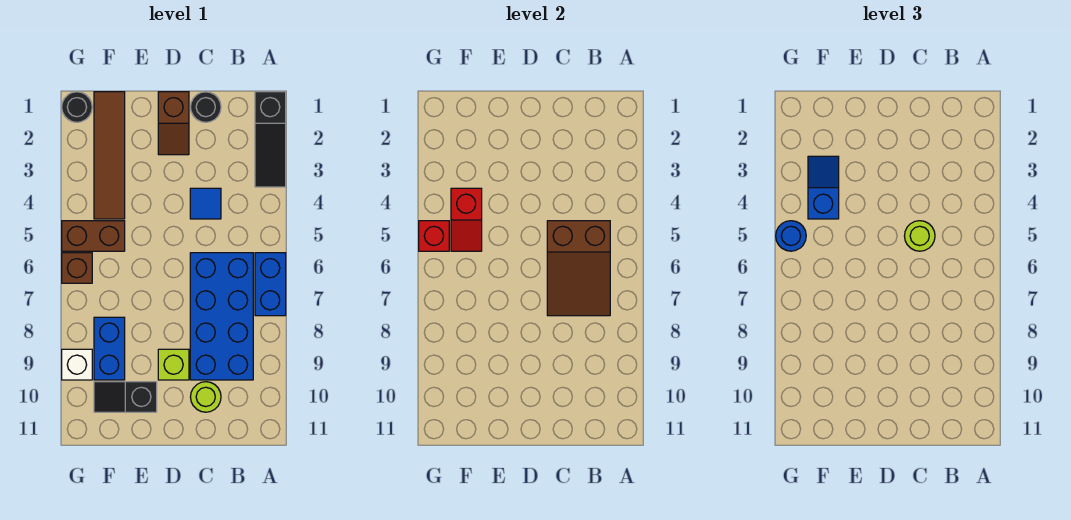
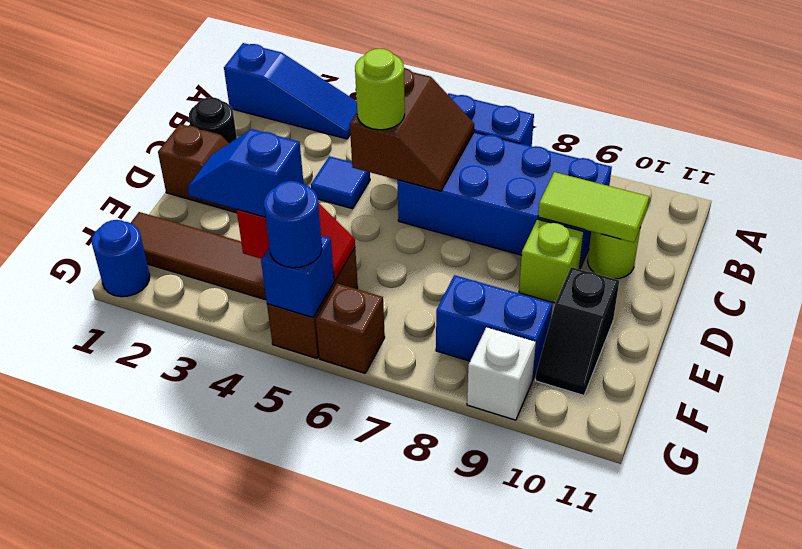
black slope A1:A3 level 1 top 1 -> blue slope A1:A3 level 1 top 1
brown slope B5:C7 level 2 top 5 -> brown slope B5:C6 level 2 top 5
none -> lime tile C9:C10 level 2
black round brick G1 level 1 -> blue round brick G1 level 1
red brick G5 level 2 -> blue brick G5 level 2

